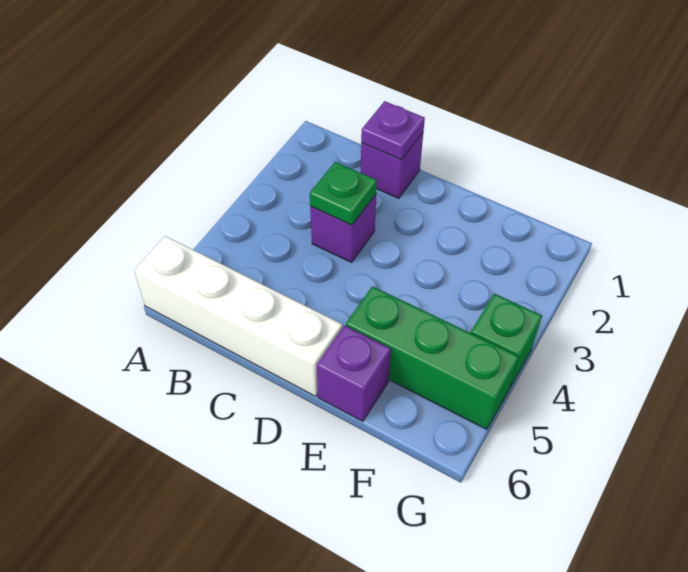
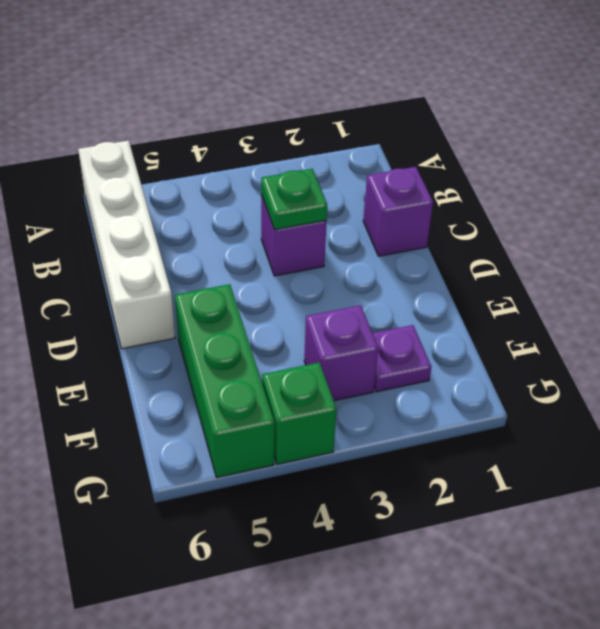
purple plate C1 level 2 -> purple plate F2 level 1
purple brick E6 level 1 -> purple brick F3 level 1

